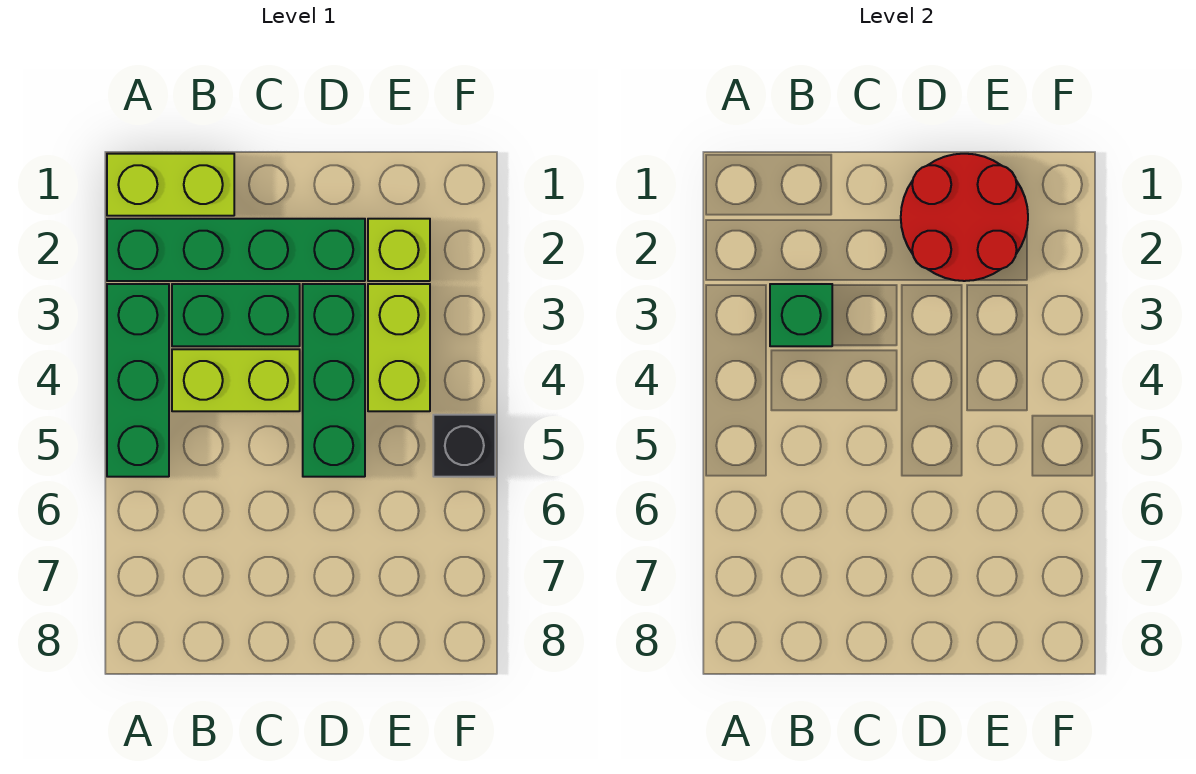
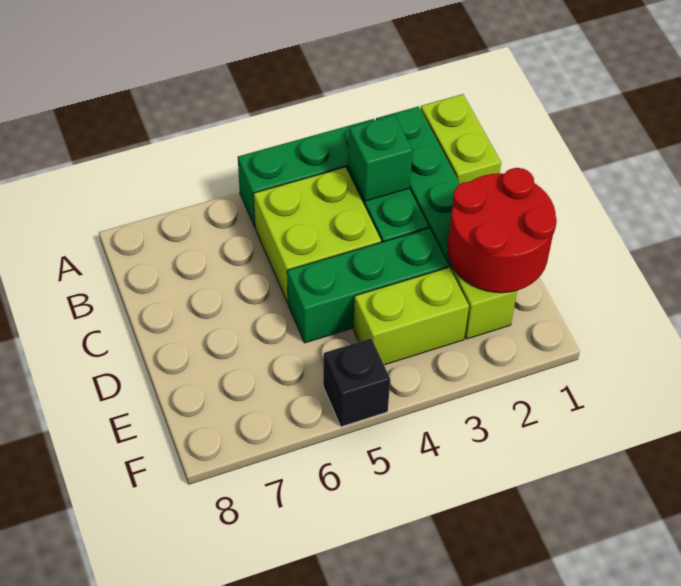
lime brick B4:C4 level 1 -> lime brick B4:C5 level 1

